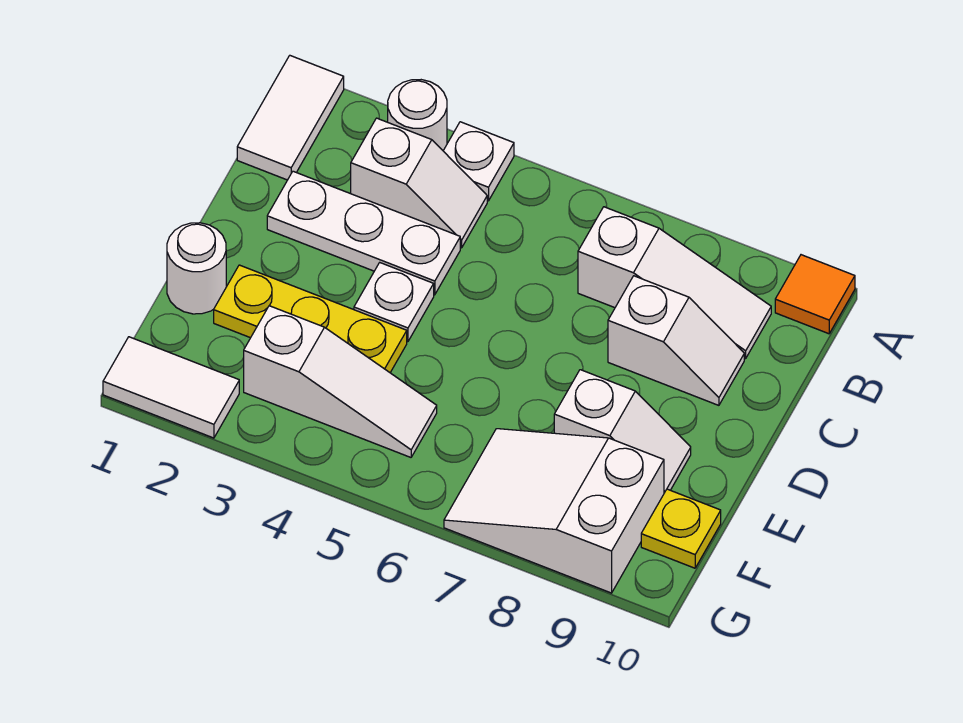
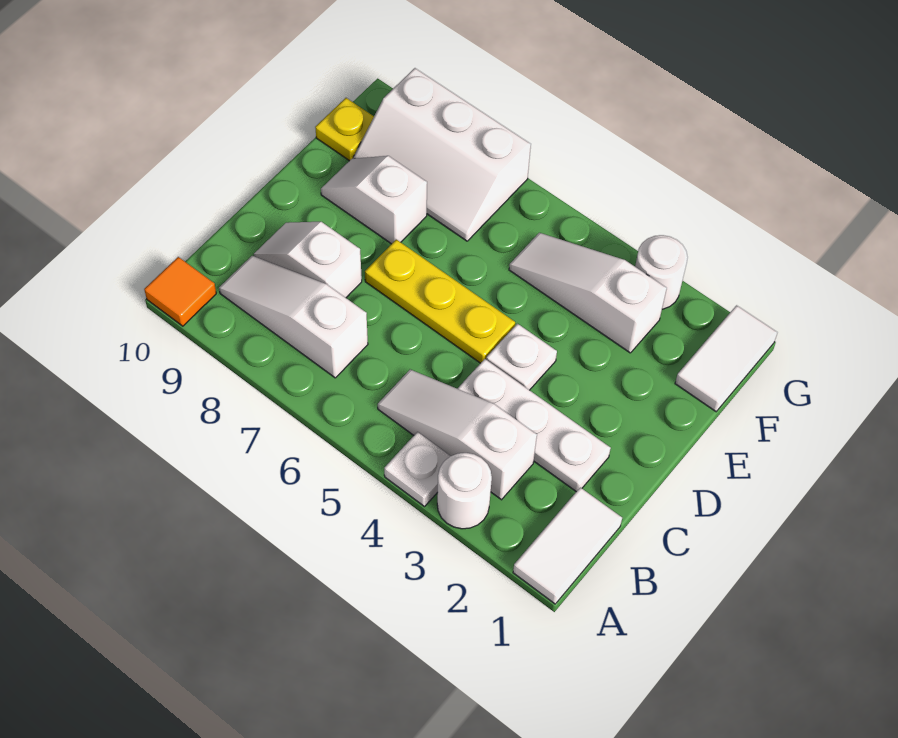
white slope B3:B4 level 1 top 3 -> white slope B3:B5 level 1 top 3
white round brick E1 level 1 -> white round brick G3 level 1
yellow plate E2:E4 level 1 -> yellow plate D5:D7 level 1
white slope F7:G9 level 1 top 9 -> white slope F7:G9 level 1 top G
white tile G1:G2 level 1 -> white tile F1:G1 level 1

